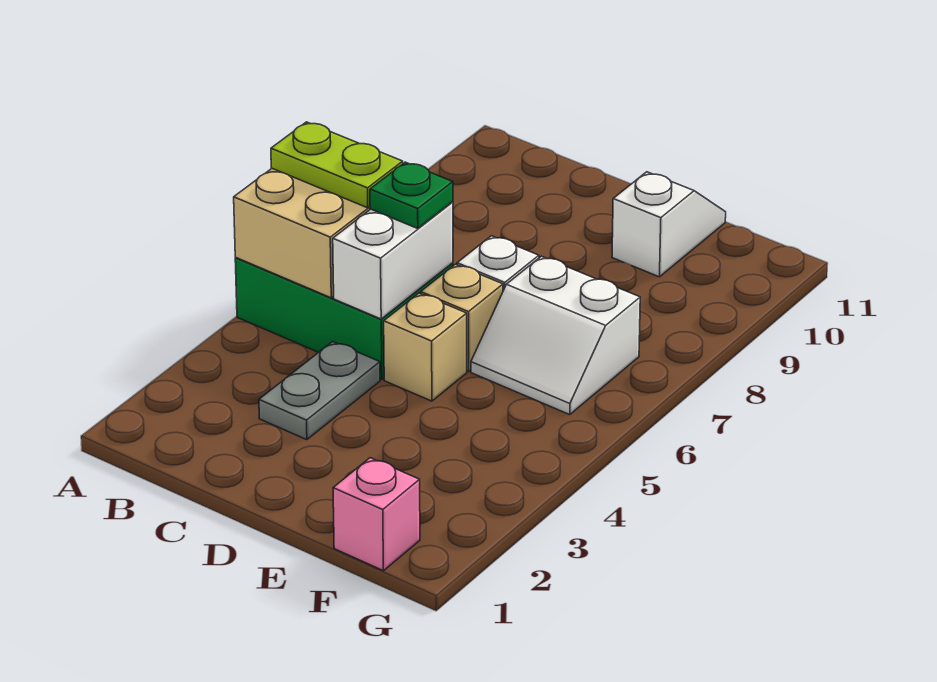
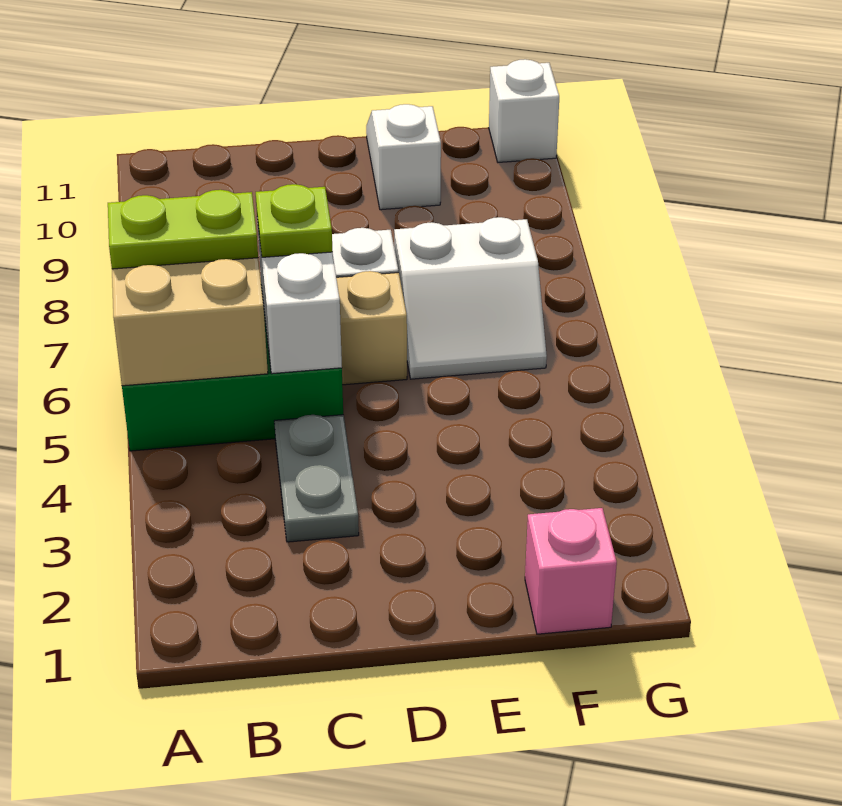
green plate C6 level 3 -> lime plate C6 level 3
tan brick D5 level 1 -> none
none -> white brick G11 level 1

